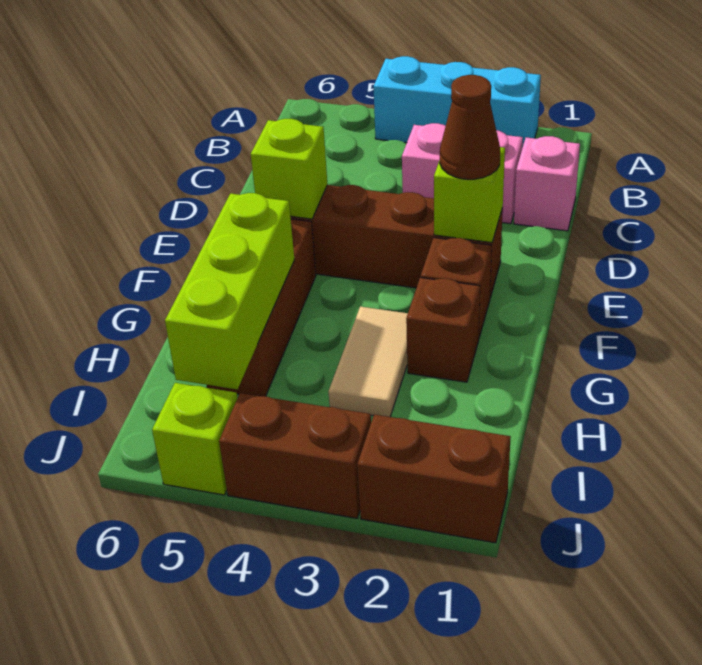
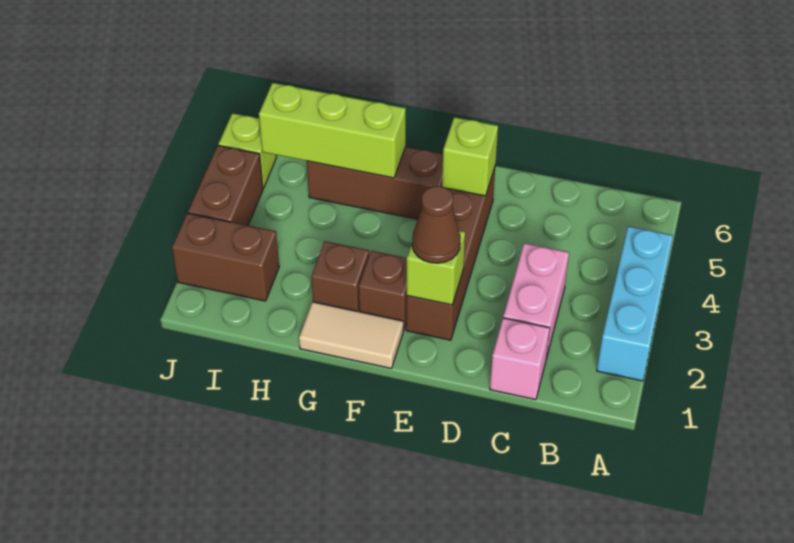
tan tile G3:H3 level 1 -> tan tile F1:G1 level 1
brown brick J1:J2 level 1 -> brown brick I2:J2 level 1

